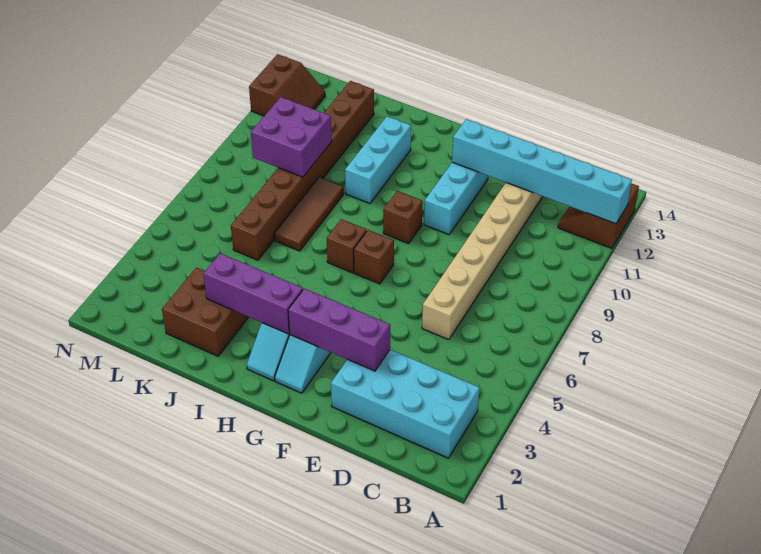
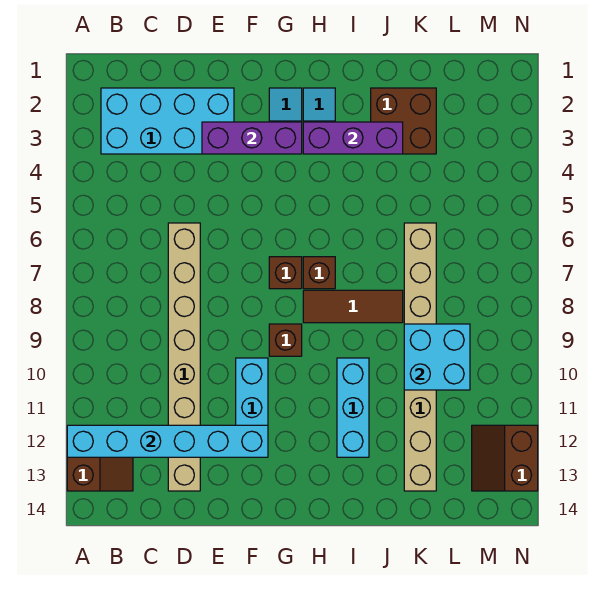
brown tile J7:J9 level 1 -> brown tile H8:J8 level 1
brown brick K6:K13 level 1 -> tan brick K6:K13 level 1
purple brick K9:L10 level 2 -> cyan brick K9:L10 level 2

